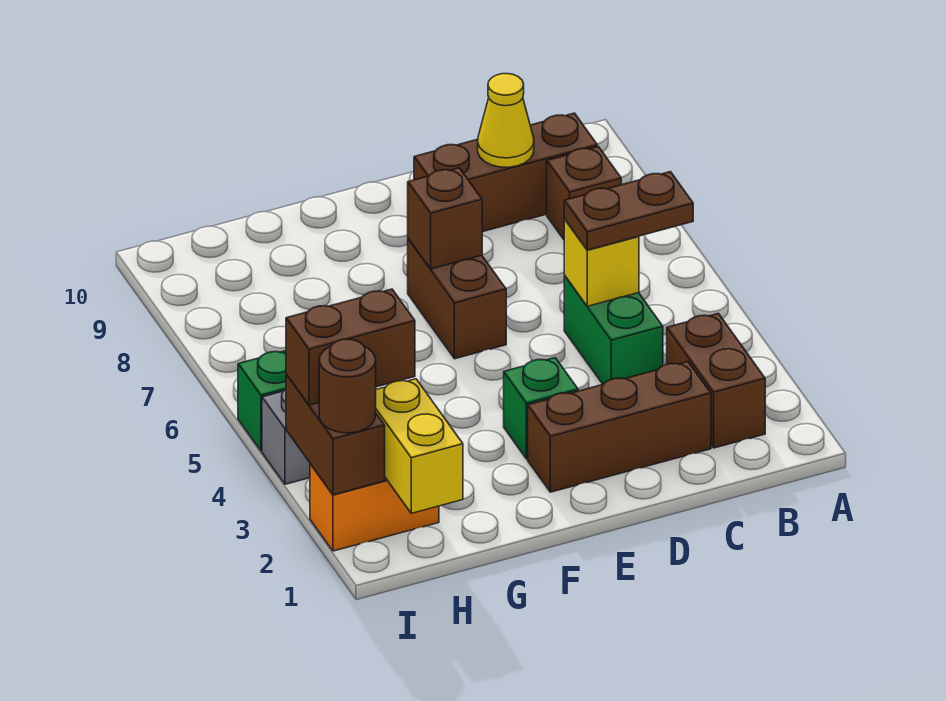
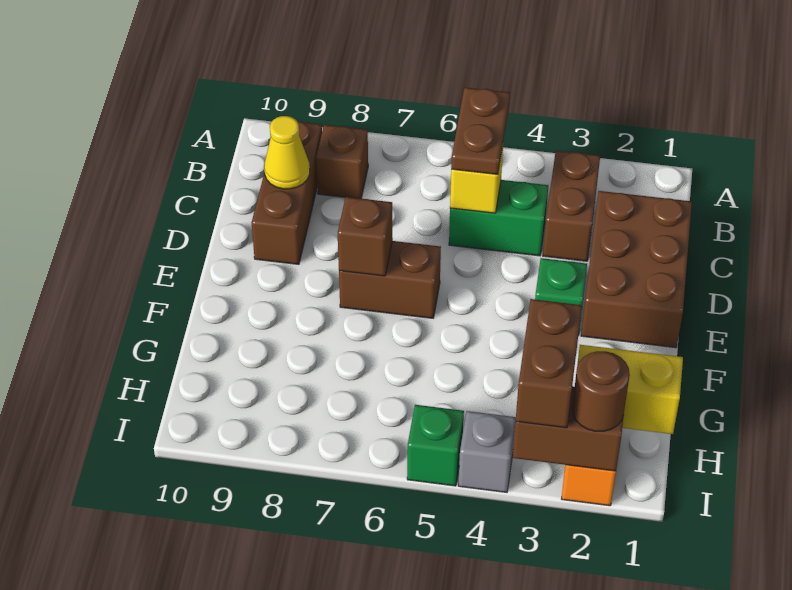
brown brick B2:B3 level 1 -> brown brick B3:C3 level 1
brown brick C2:E2 level 1 -> brown brick C1:E2 level 1

